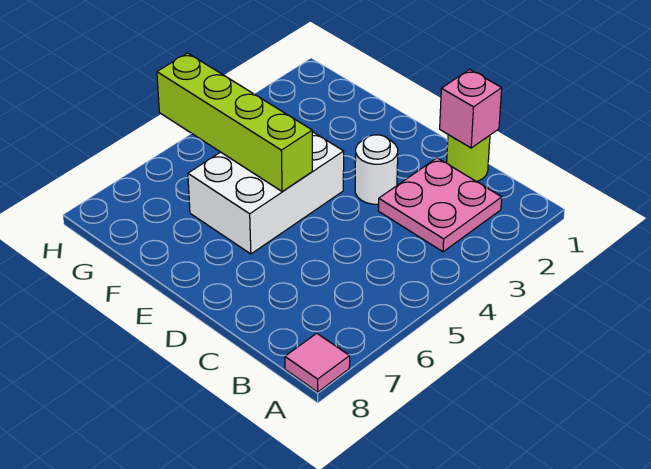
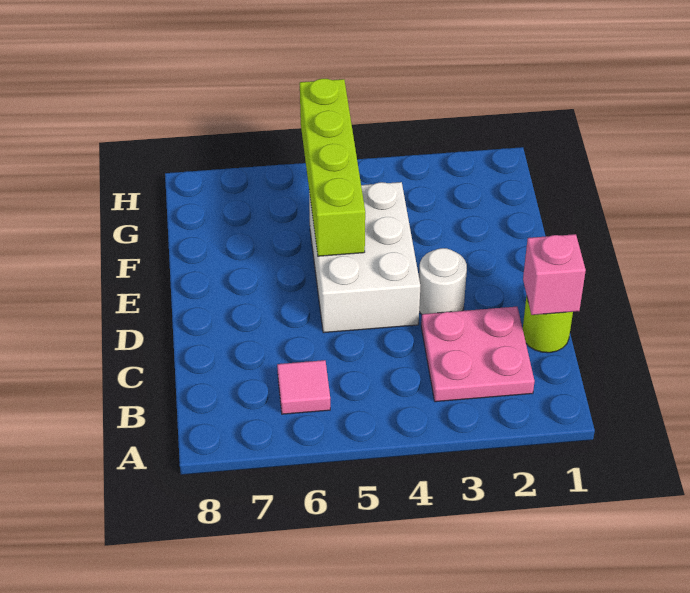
pink tile A8 level 1 -> pink tile B6 level 1
white brick E4:F6 level 1 -> white brick D4:F5 level 1

